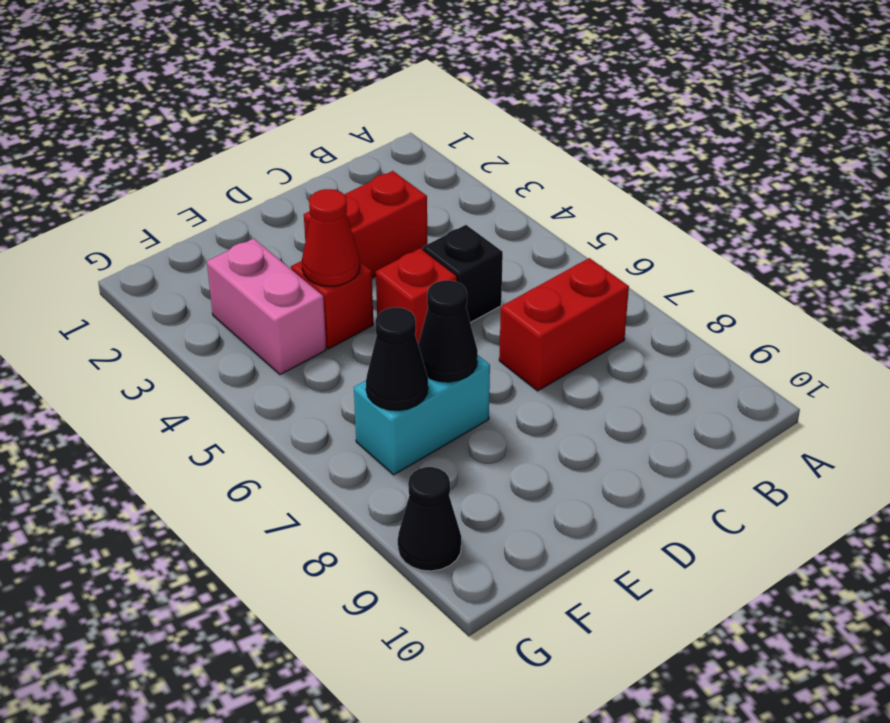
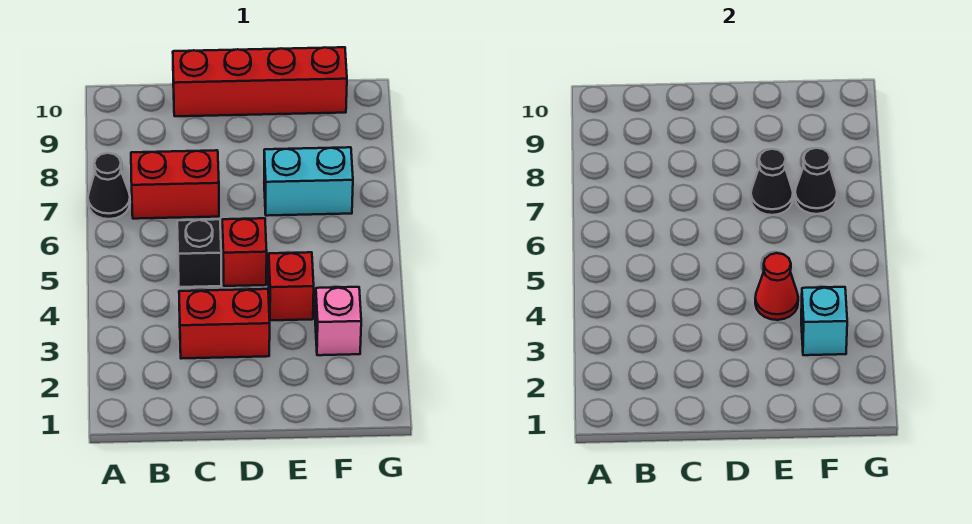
none -> red brick C10:F10 level 1
pink brick F3:F4 level 1 -> pink brick F3 level 1
none -> cyan brick F3 level 2
black cone G9 level 1 -> black cone A7 level 1

